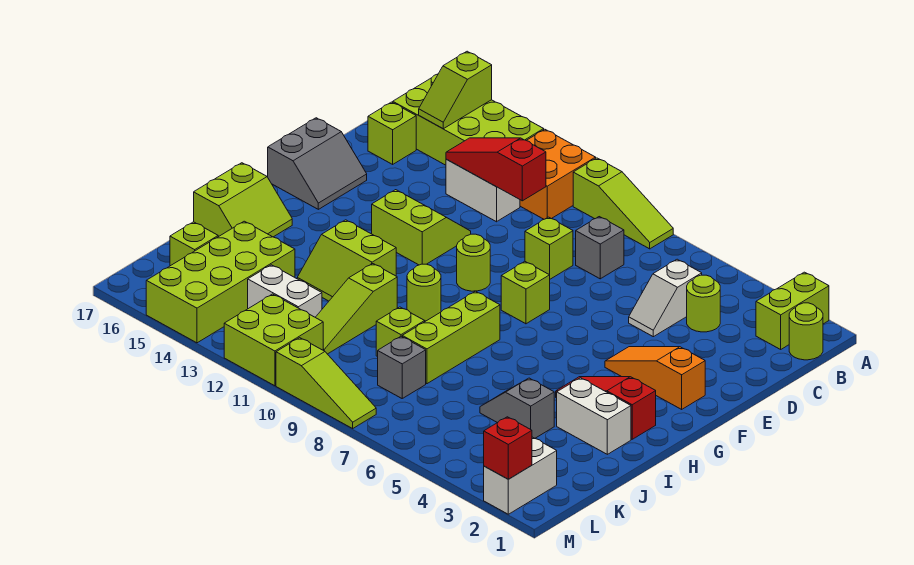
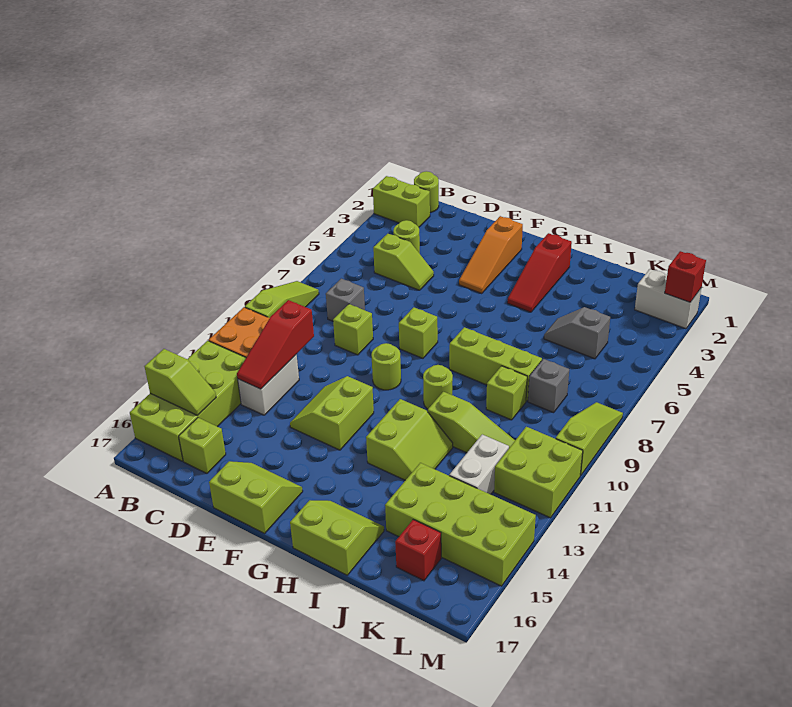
white slope C5:D5 level 1 top C -> lime slope C5:D5 level 1 top C
grey slope E16:F17 level 1 top 17 -> lime slope E16:F17 level 1 top 17
white brick I2:I3 level 1 -> none
grey slope J4:J5 level 1 top 4 -> grey slope J5:K5 level 1 top K
lime brick K16 level 1 -> red brick K16 level 1

